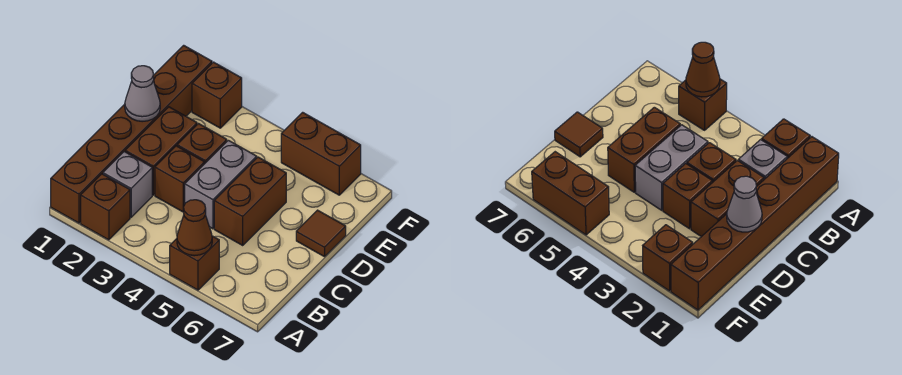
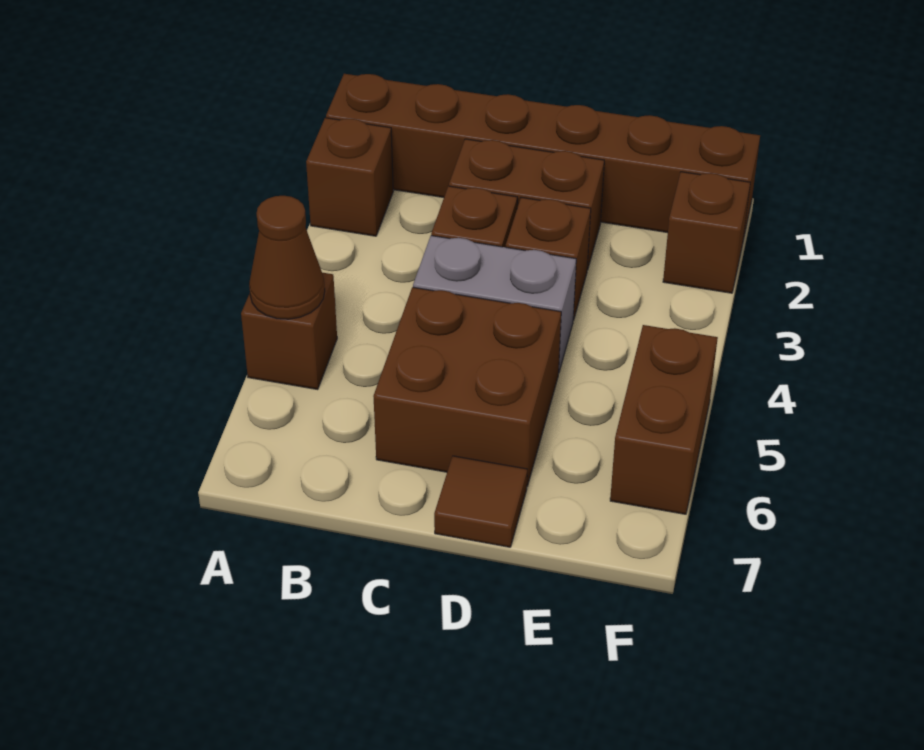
grey brick B2 level 1 -> none
brown brick C5:D5 level 1 -> brown brick C5:D6 level 1
grey cone D1 level 2 -> none

